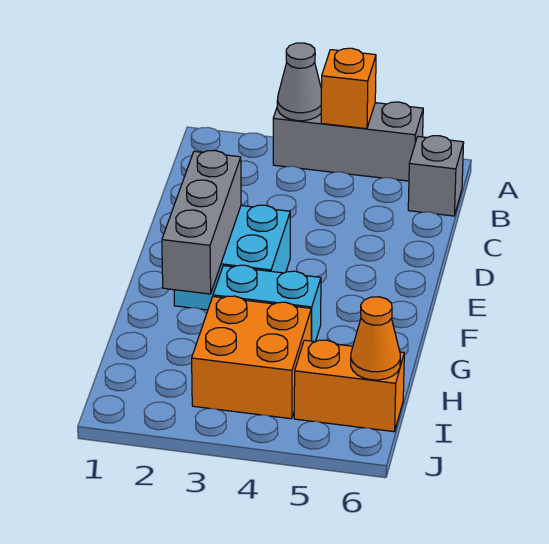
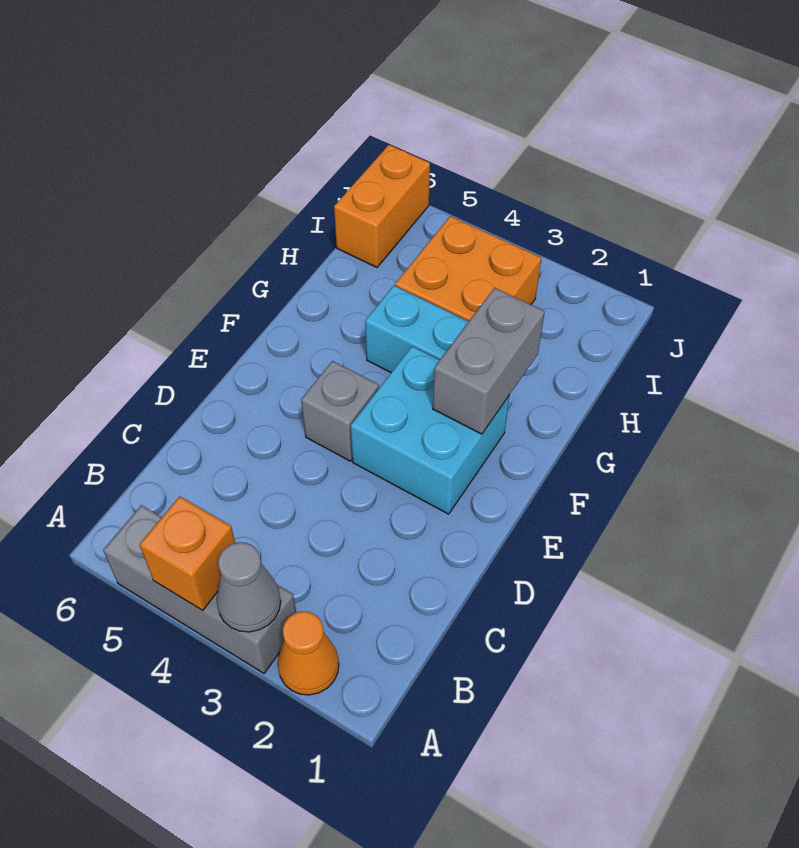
grey brick B6 level 1 -> grey brick E4 level 1
grey brick E2:G2 level 2 -> grey brick F2:G2 level 2
orange brick I5:I6 level 1 -> orange brick I6:J6 level 1
orange cone I6 level 2 -> orange cone A2 level 1

